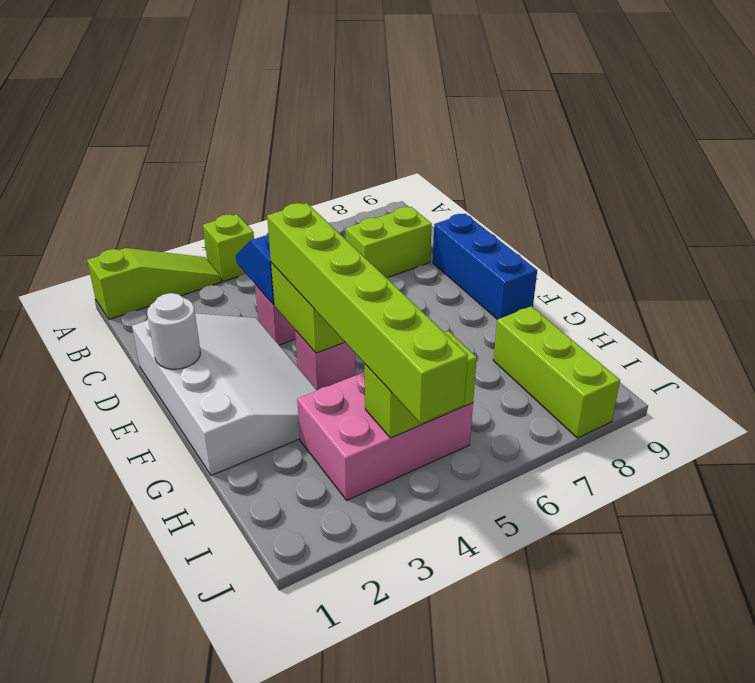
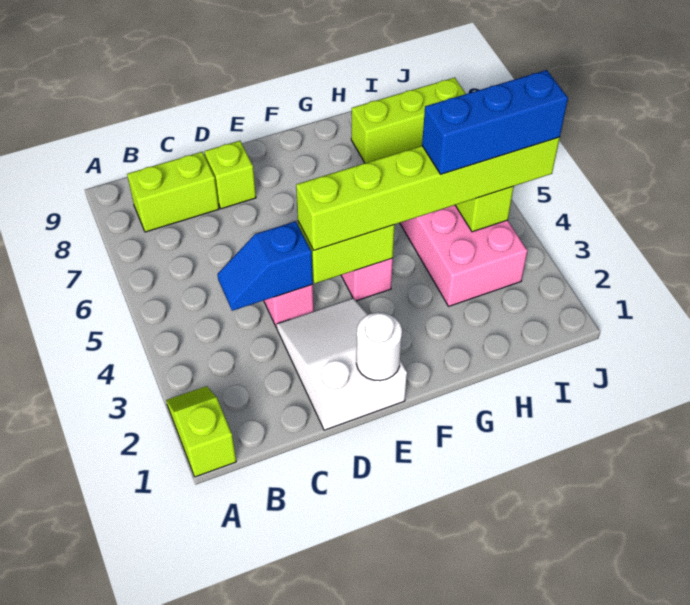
lime slope A1:A3 level 1 top 1 -> lime slope A1:A2 level 1 top 1
lime brick A4 level 1 -> lime brick D8 level 1
lime brick C7:C8 level 1 -> lime brick B8:C8 level 1
white slope D1:G3 level 1 top 1 -> white slope D1:E3 level 1 top 1
blue brick D9:F9 level 1 -> blue brick H4:J4 level 4

